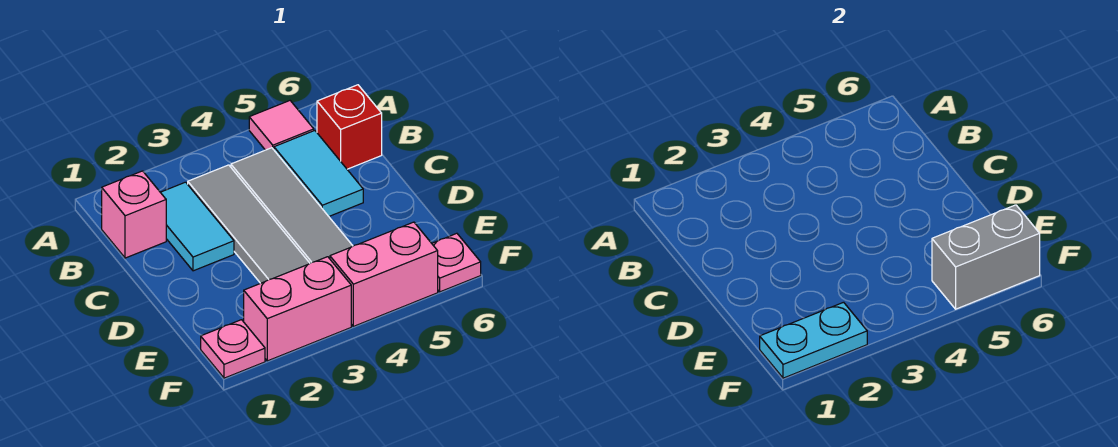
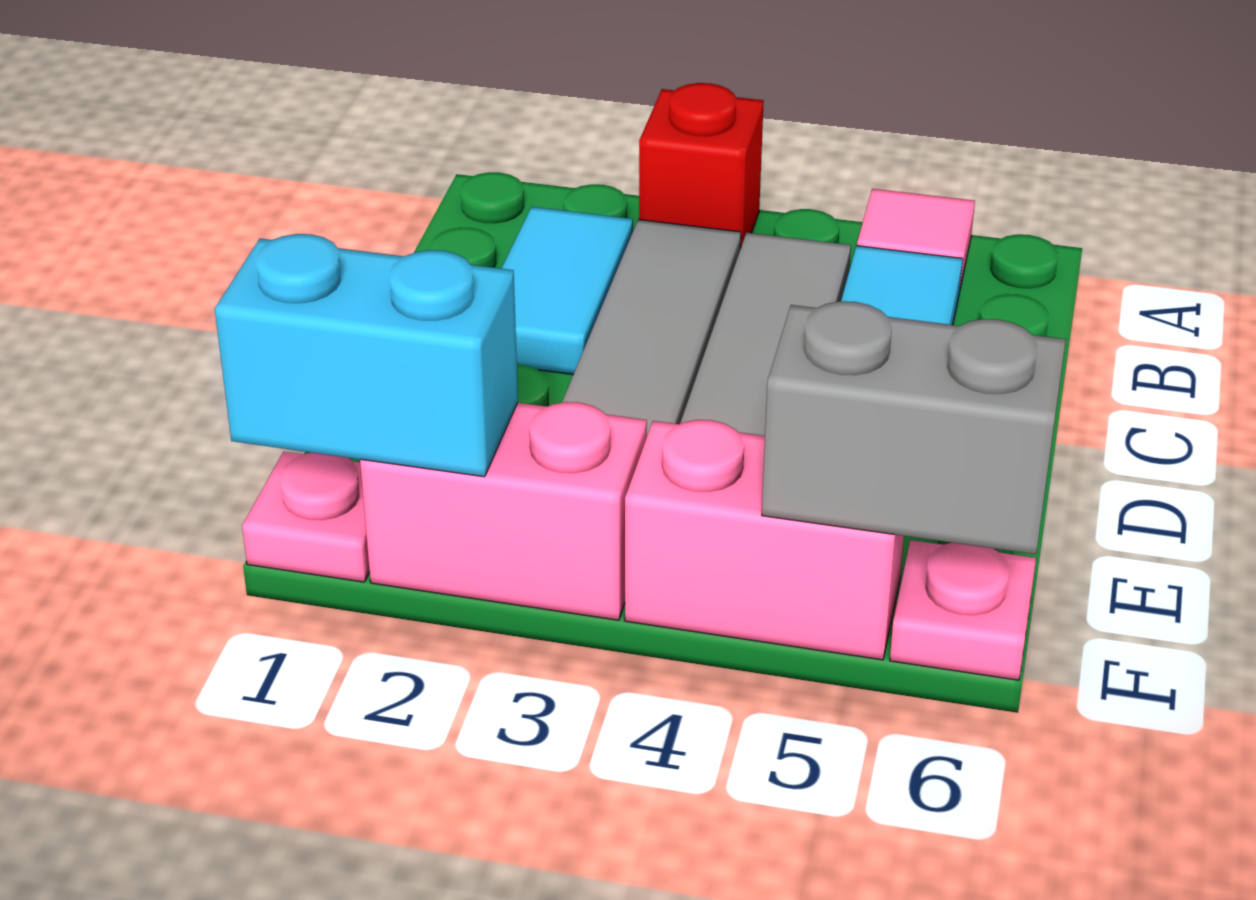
pink brick B1 level 1 -> none
red brick B6 level 1 -> red brick A3 level 1
cyan plate F1:F2 level 2 -> cyan brick F1:F2 level 2

